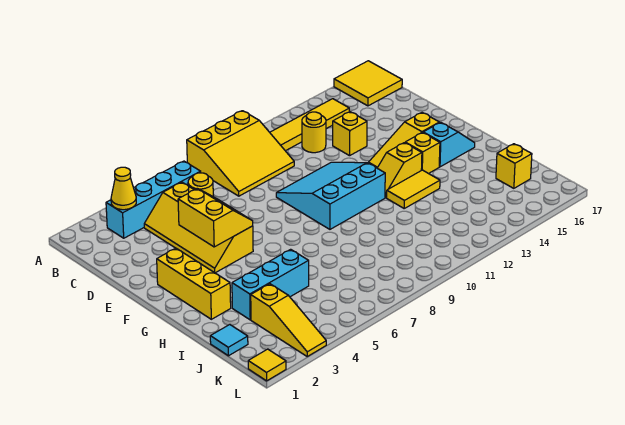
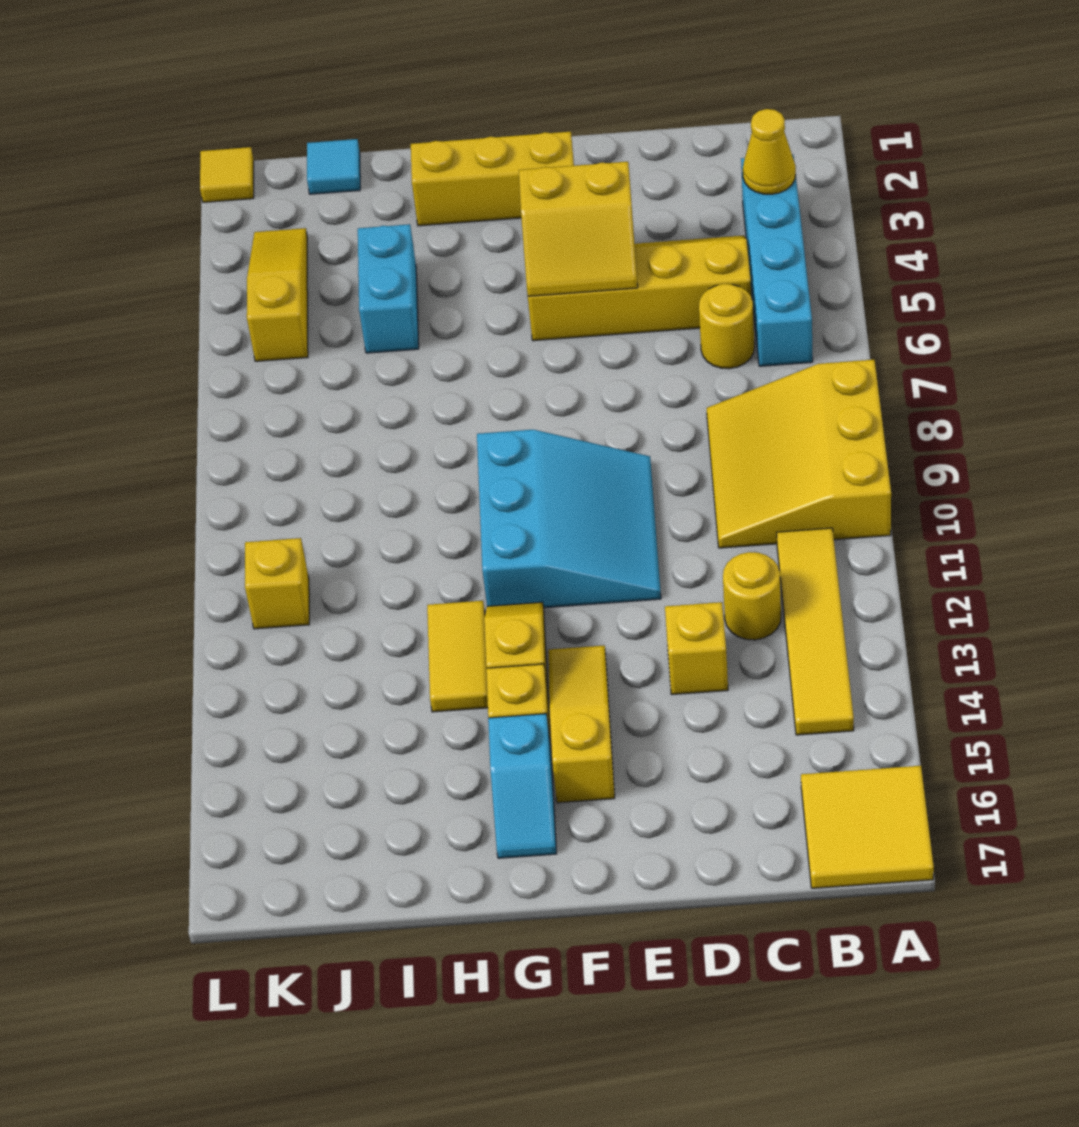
cyan brick I3:I5 level 1 -> cyan brick I4:I5 level 1
yellow slope J3:L3 level 1 top J -> yellow slope K3:K5 level 1 top 5
yellow brick J16 level 1 -> yellow brick K11 level 1

